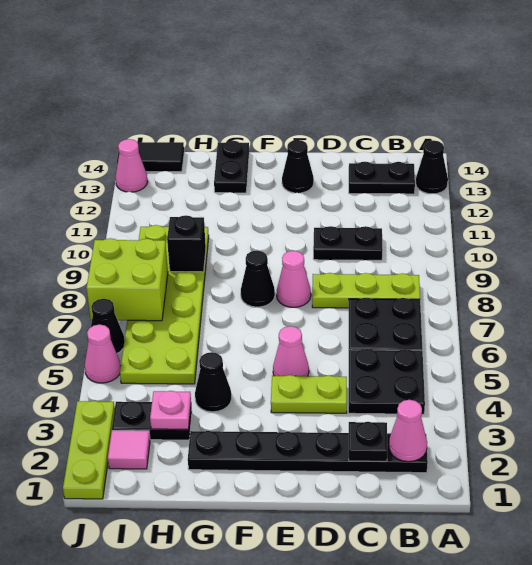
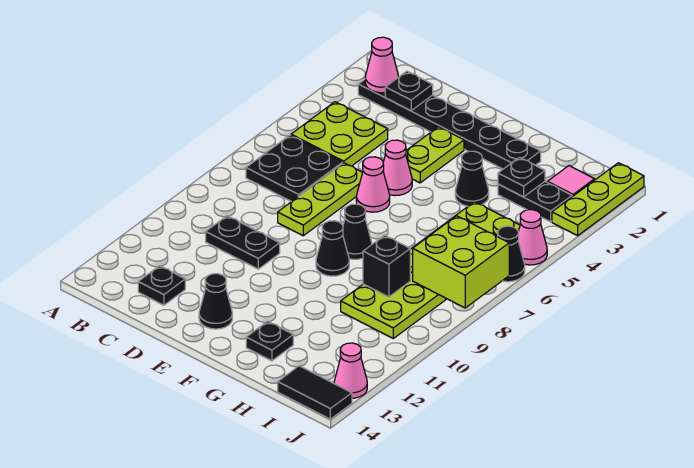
black cone A13 level 1 -> black cone F9 level 1
black plate B4:C5 level 1 -> lime plate B4:C5 level 1
lime plate B8:D8 level 1 -> lime plate D6:D8 level 1
black plate B13:C13 level 1 -> black plate C13 level 1
lime plate D4:E4 level 1 -> lime plate E3:E4 level 1
pink cone E8 level 1 -> pink cone E6 level 1
black plate G13:G14 level 1 -> black plate G13 level 1
pink plate H3 level 2 -> black plate H3 level 2

